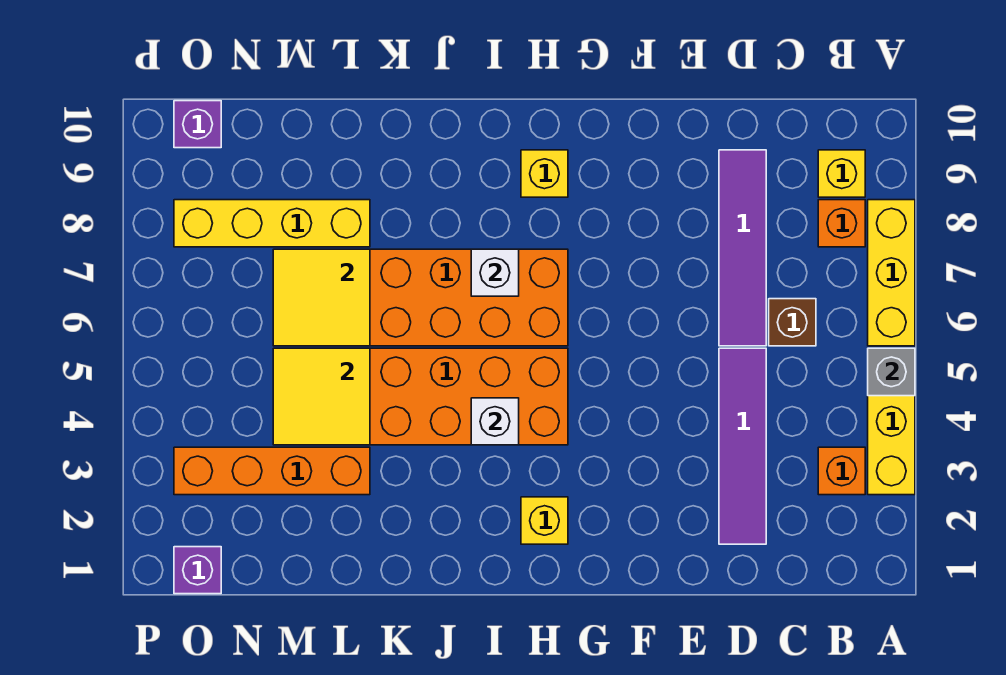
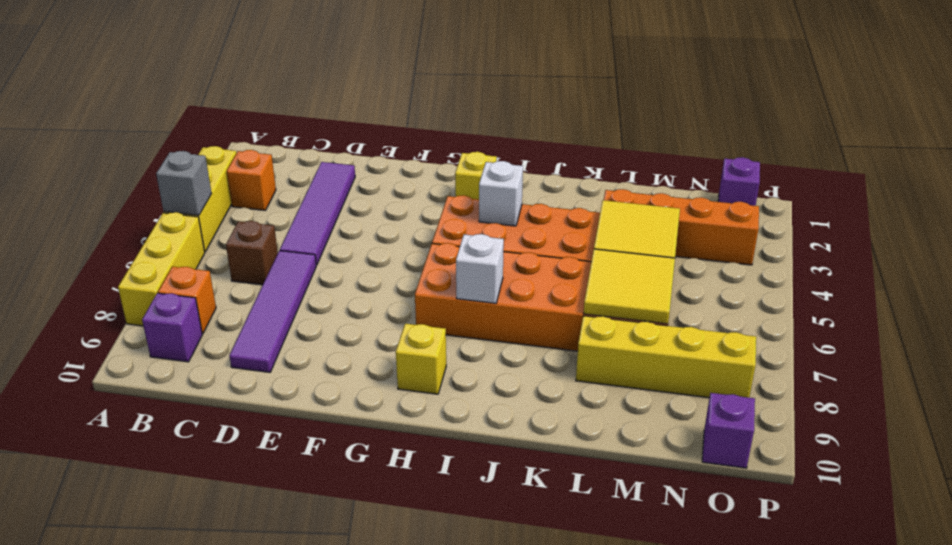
yellow brick B9 level 1 -> purple brick B9 level 1

